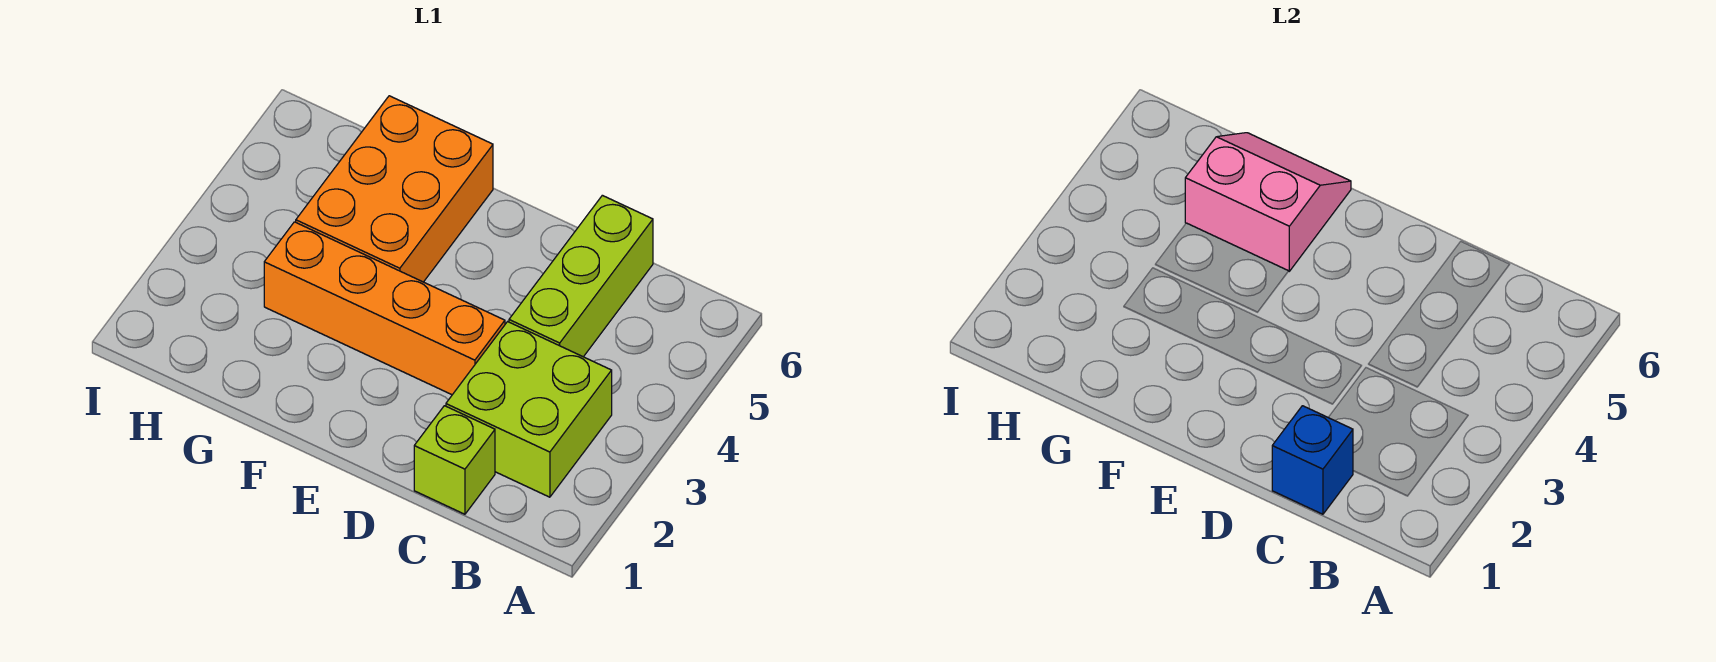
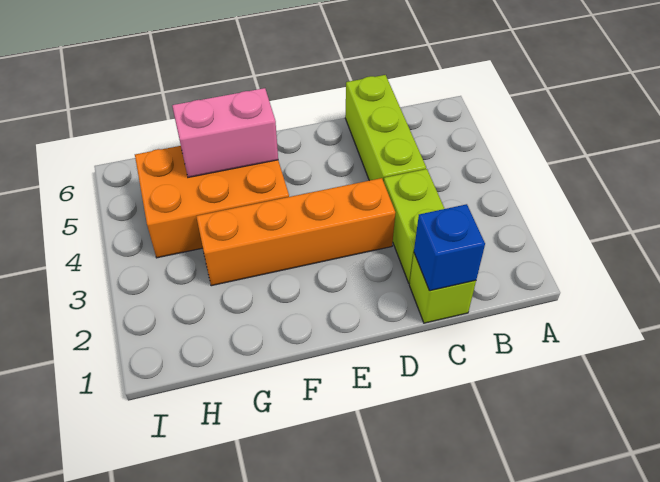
lime brick B2:C3 level 1 -> lime brick C2:C3 level 1
orange brick F4:G6 level 1 -> orange brick F4:H5 level 1

